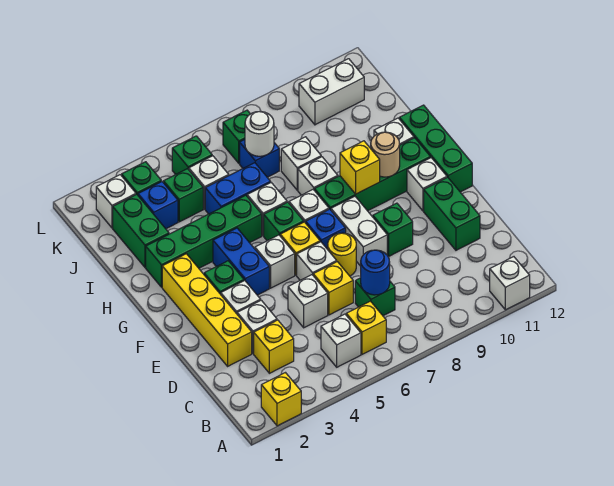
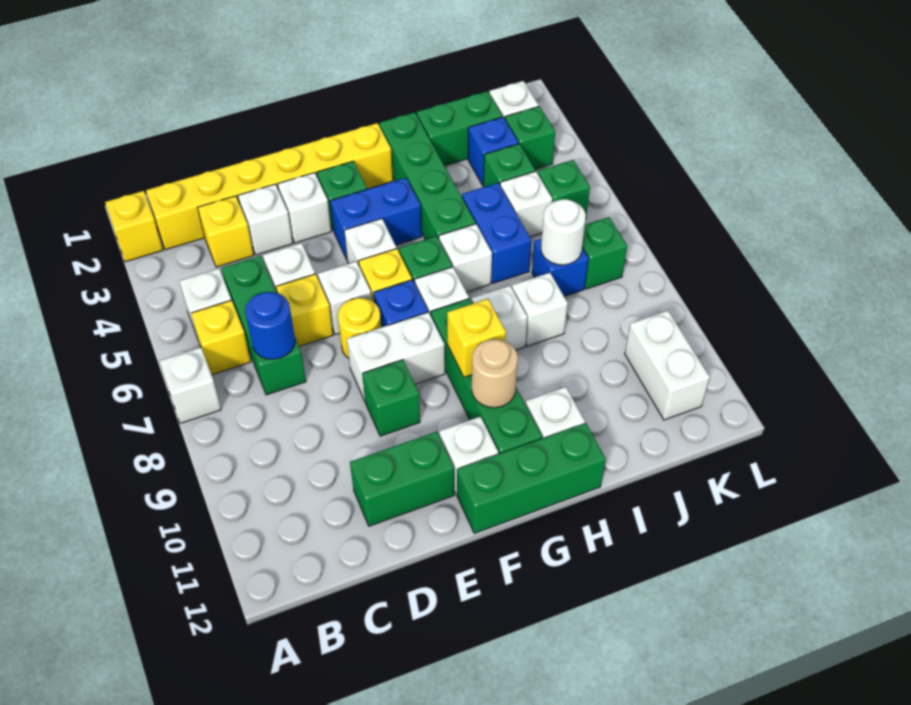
white brick A11 level 1 -> white brick A7 level 1
green brick C7 level 1 -> green brick C5:C7 level 1
yellow brick D2:G2 level 1 -> yellow brick B2:G2 level 1

